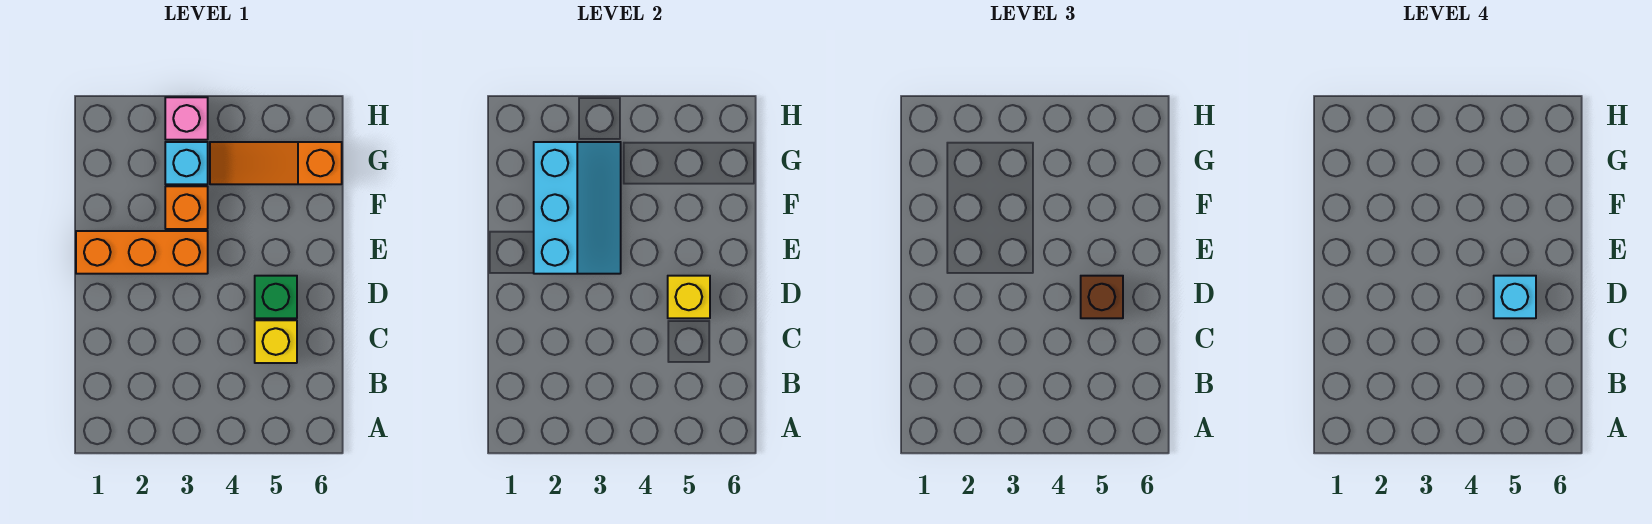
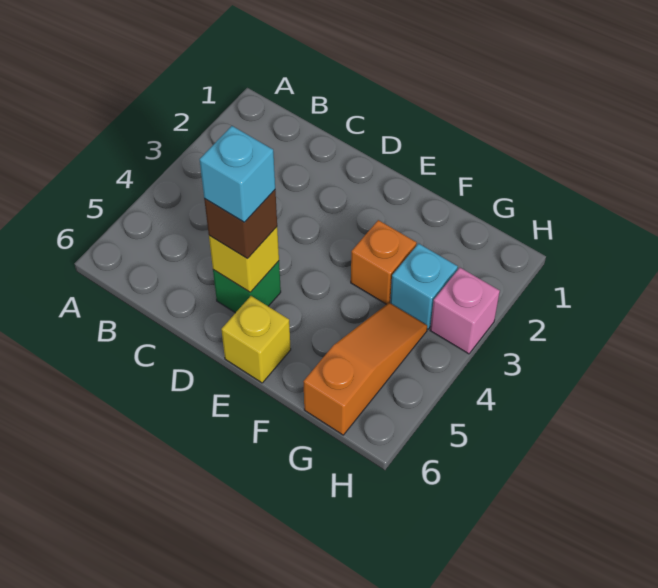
yellow brick C5 level 1 -> yellow brick E6 level 1
orange brick E1:E3 level 1 -> none
cyan slope E2:G3 level 2 top 2 -> none

